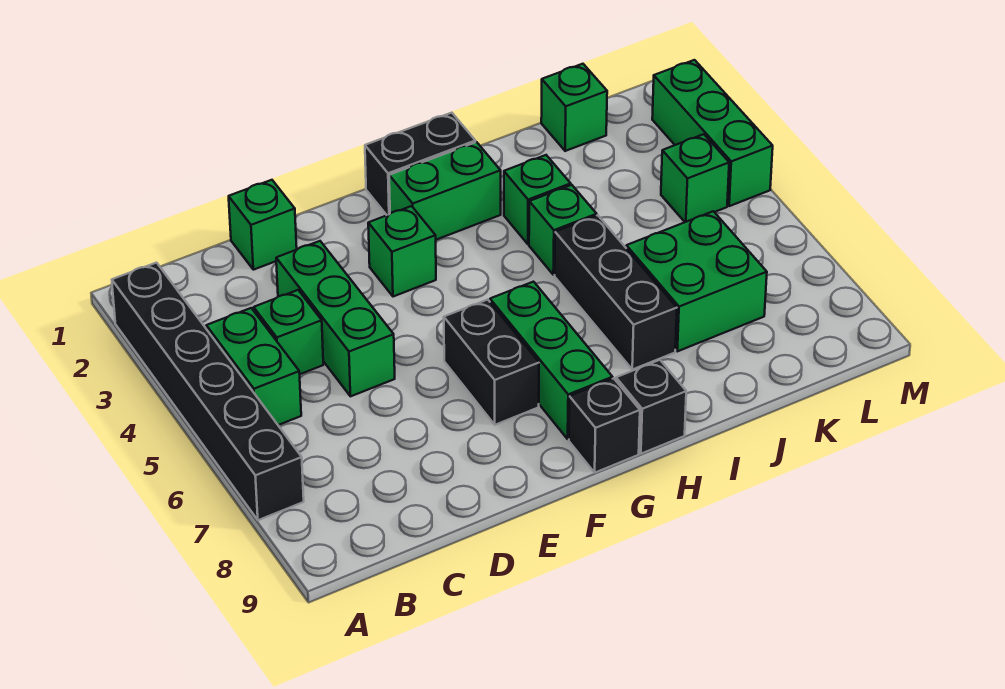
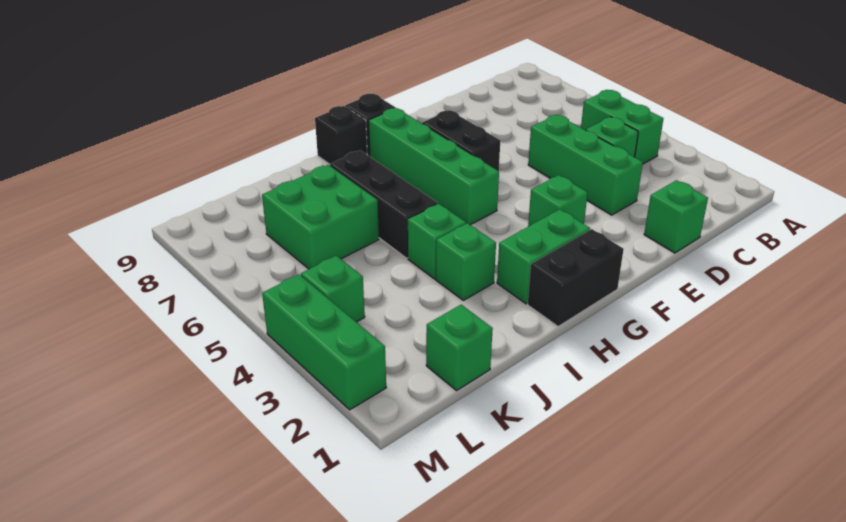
black brick A2:A7 level 1 -> none
green brick G6:G8 level 1 -> green brick G5:G8 level 1

